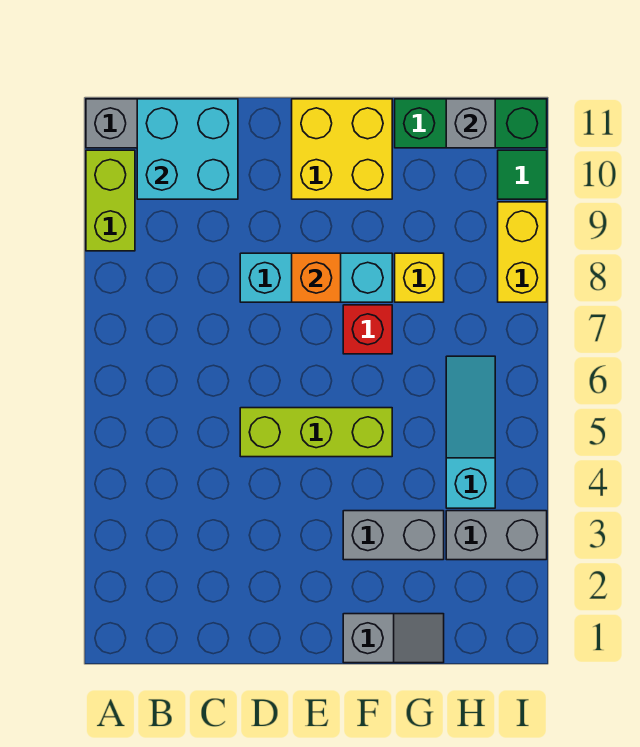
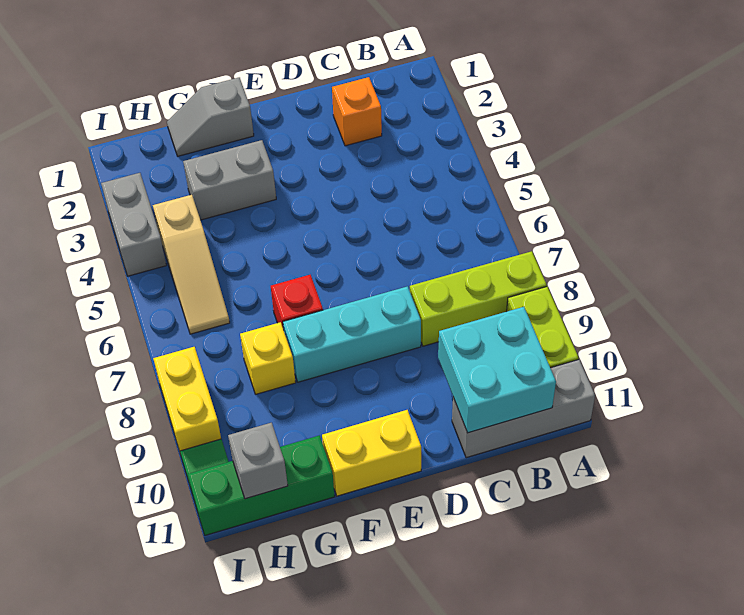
lime brick D5:F5 level 1 -> lime brick A8:C8 level 1
orange brick E8 level 2 -> orange brick C2 level 1
yellow brick E10:F11 level 1 -> yellow brick E11:F11 level 1
grey brick H3:I3 level 1 -> grey brick I3:I4 level 1
cyan slope H4:H6 level 1 top 4 -> tan slope H4:H6 level 1 top 4

